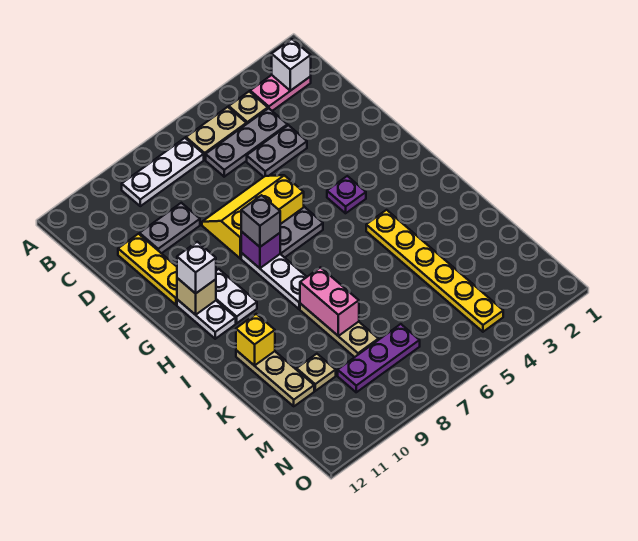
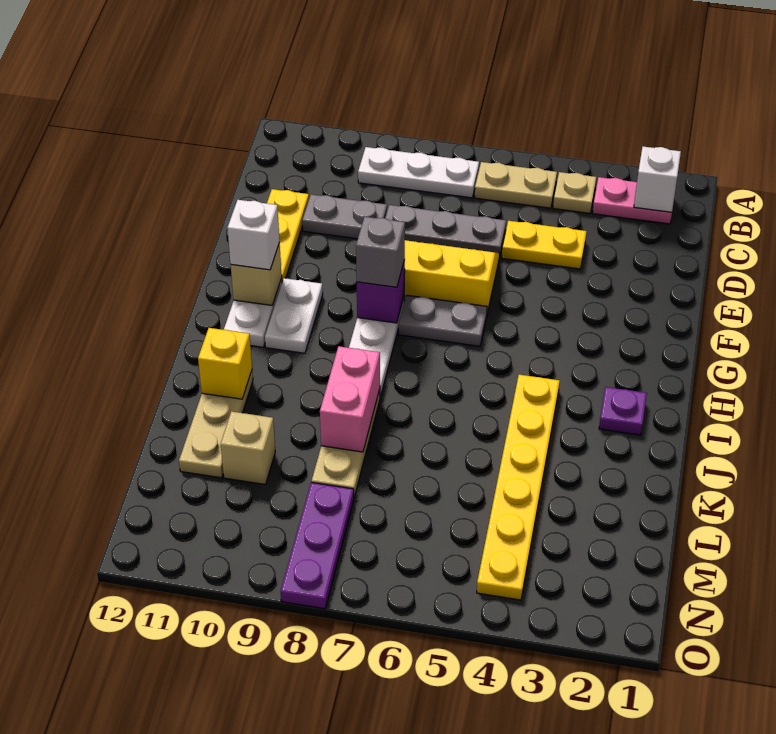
grey plate C4:C6 level 1 -> grey plate D6:D8 level 1
grey plate D4:D5 level 1 -> yellow plate D4:D5 level 1
purple plate G4 level 1 -> purple plate I2 level 1
tan plate L10 level 1 -> tan brick L10 level 1
purple plate M7:M9 level 1 -> purple plate M8:O8 level 1

